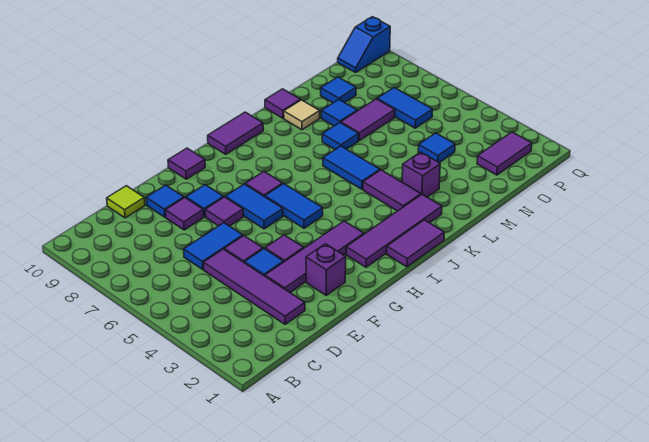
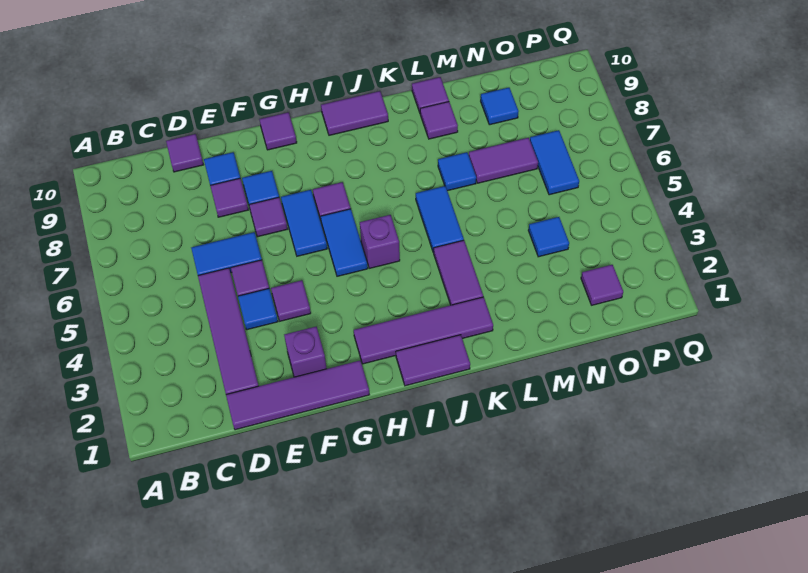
lime tile D10 level 1 -> purple tile D10 level 1
purple tile E3:H3 level 1 -> purple tile D1:G1 level 1
purple brick L3 level 1 -> purple brick I5 level 1
tan tile L9 level 1 -> purple tile L9 level 1
blue tile M8 level 1 -> none
purple tile O2:P2 level 1 -> purple tile O2 level 1
blue slope P10:Q10 level 1 top Q -> none

